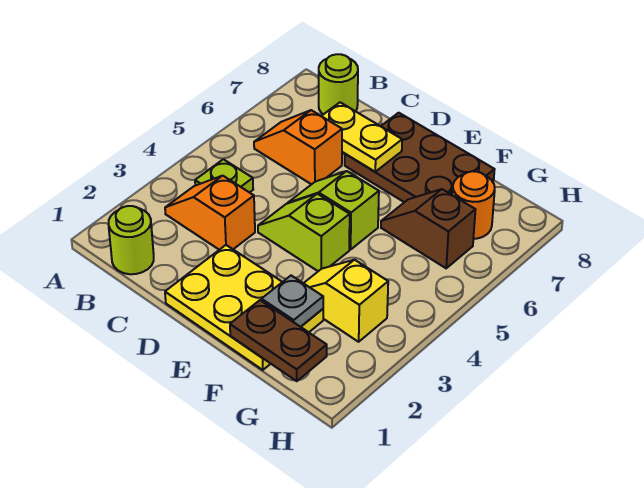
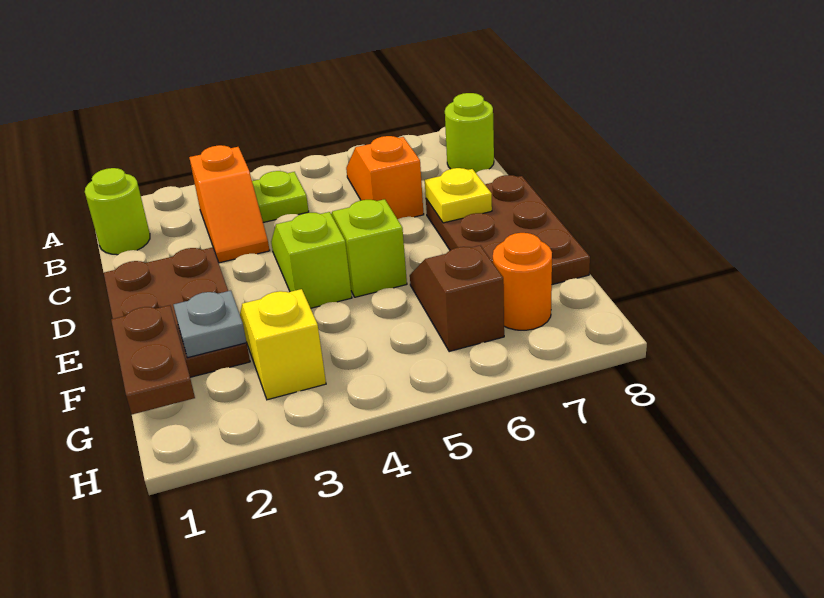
orange slope B3:C3 level 1 top C -> orange slope B3:C3 level 1 top B
yellow plate C7:D7 level 2 -> yellow plate D7 level 2
yellow plate D1:F2 level 1 -> brown plate D1:F2 level 1

